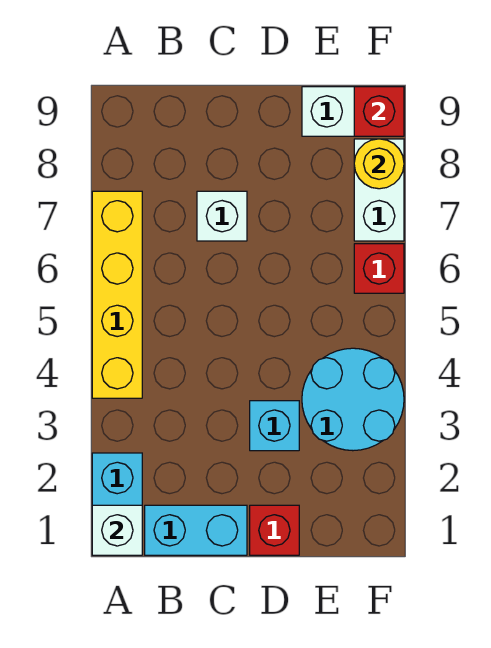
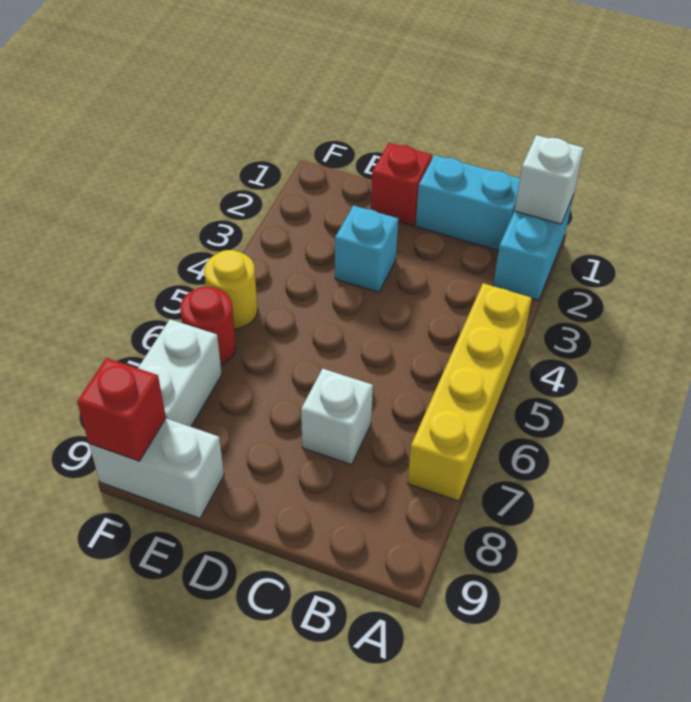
cyan round brick E3:F4 level 1 -> none
red brick F6 level 1 -> red round brick F6 level 1
yellow round brick F8 level 2 -> yellow round brick F5 level 1

